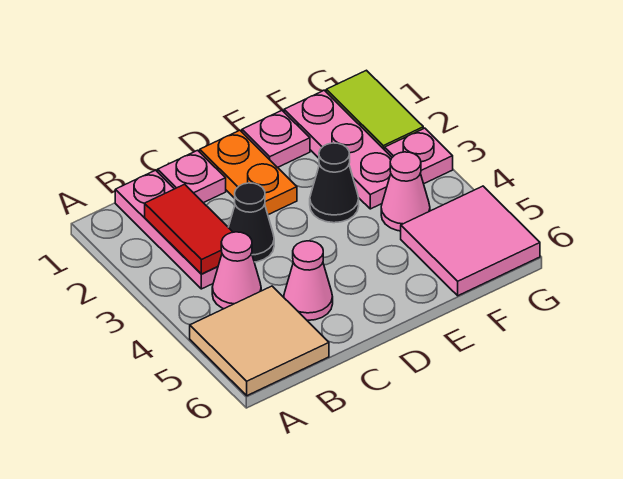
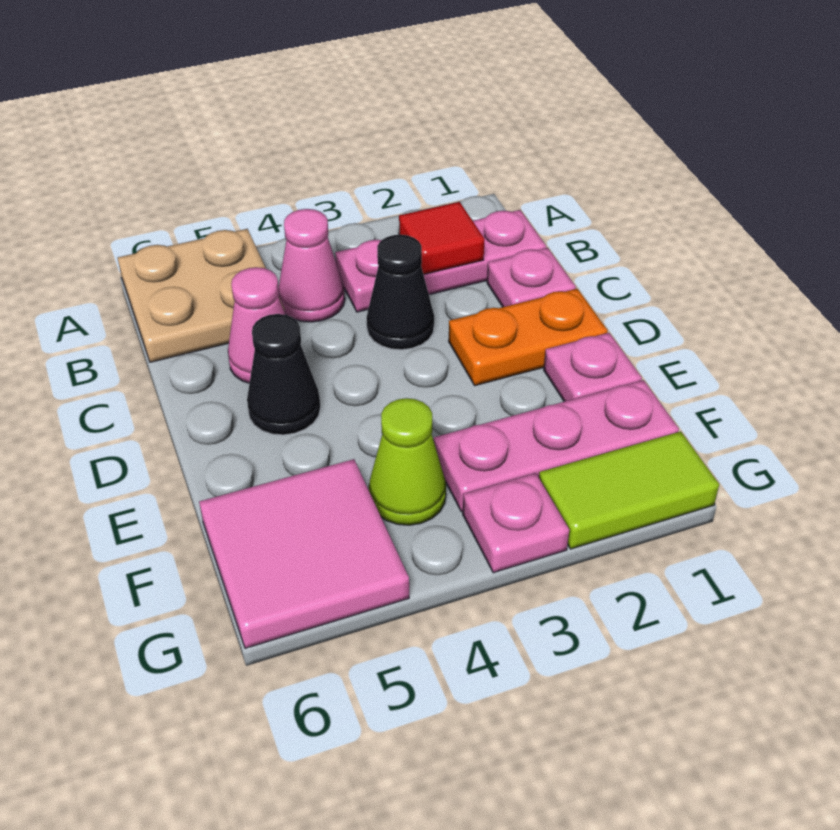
tan tile A5:B6 level 1 -> tan plate A5:B6 level 1
red tile B2:B3 level 2 -> red tile B2 level 2
black cone E3 level 1 -> black cone D5 level 1
pink cone F4 level 1 -> lime cone F4 level 1

